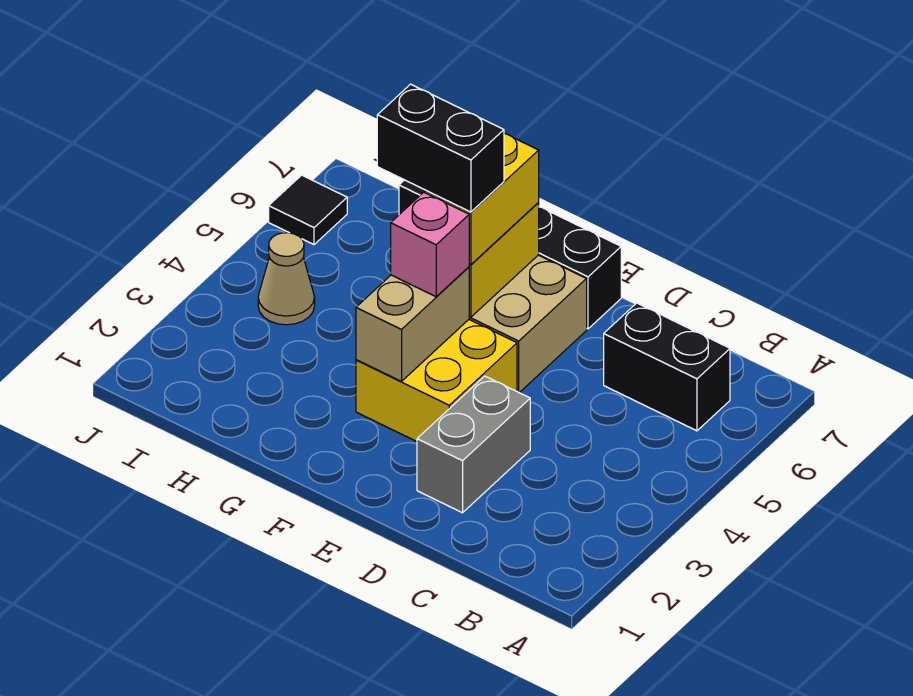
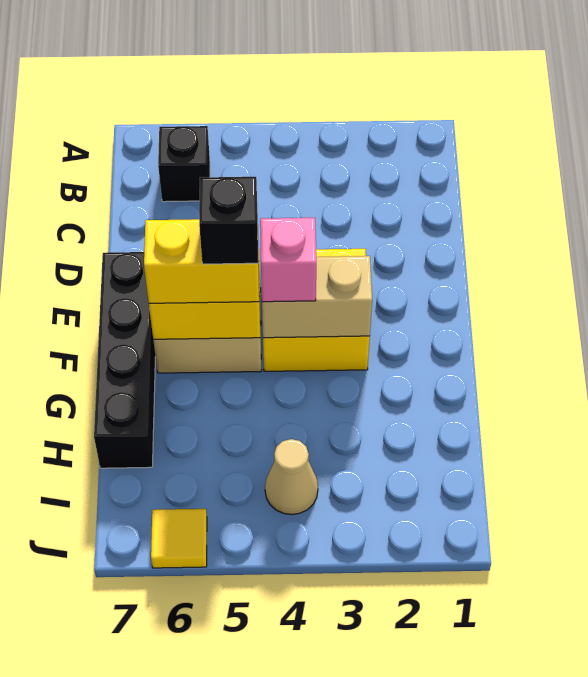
black brick B6:C6 level 1 -> black brick B6 level 1
grey brick D2:D3 level 1 -> none
black brick F5:G5 level 4 -> black brick F5 level 4
black tile J6 level 1 -> yellow tile J6 level 1

